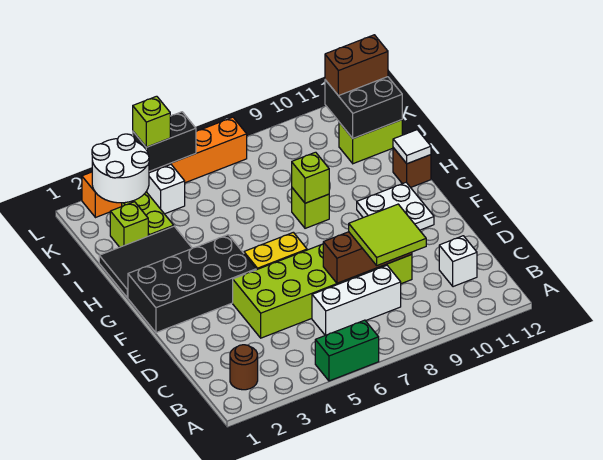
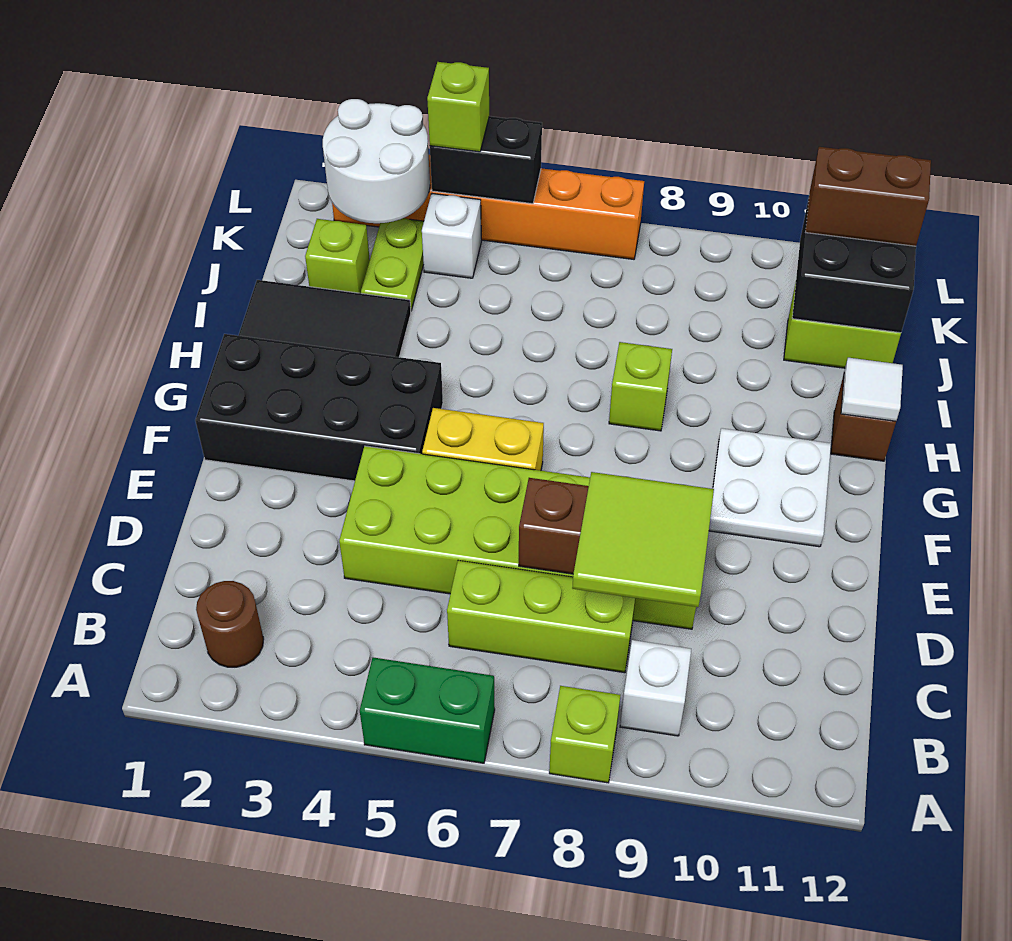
white brick C6:C8 level 1 -> lime brick C6:C8 level 1
white brick C11 level 1 -> white brick B9 level 1
lime brick H8 level 2 -> lime brick A8 level 1

